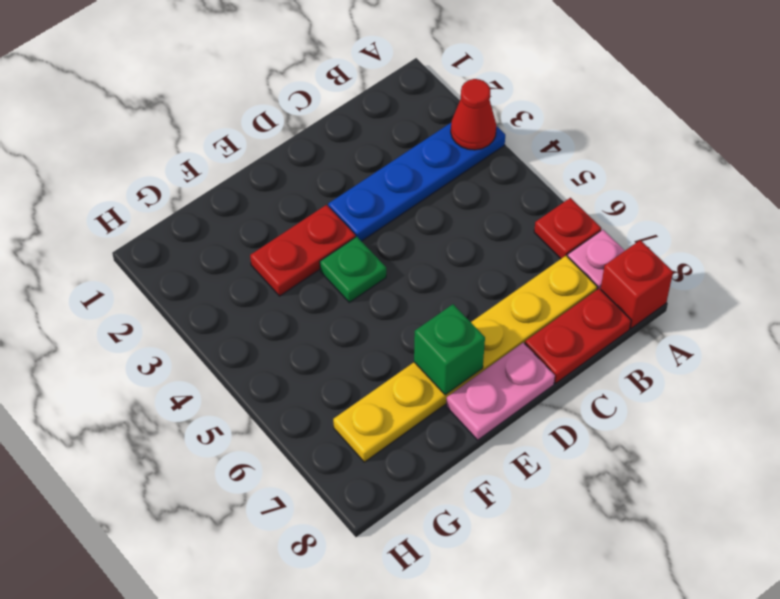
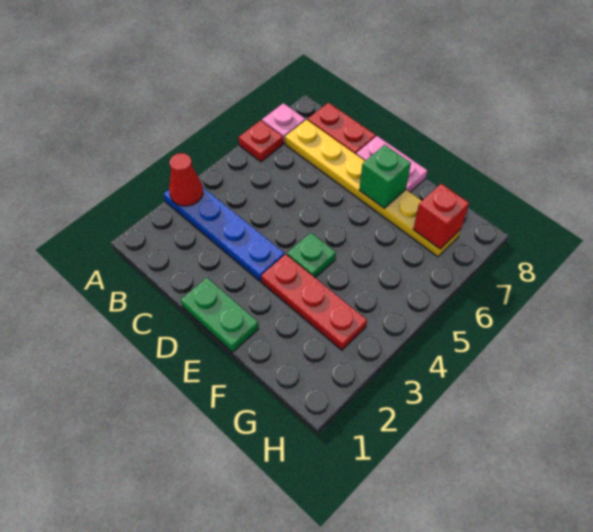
red brick A8 level 1 -> red brick G7 level 2
none -> green plate D1:E1 level 1
red plate E3:F3 level 1 -> red plate E3:G3 level 1

